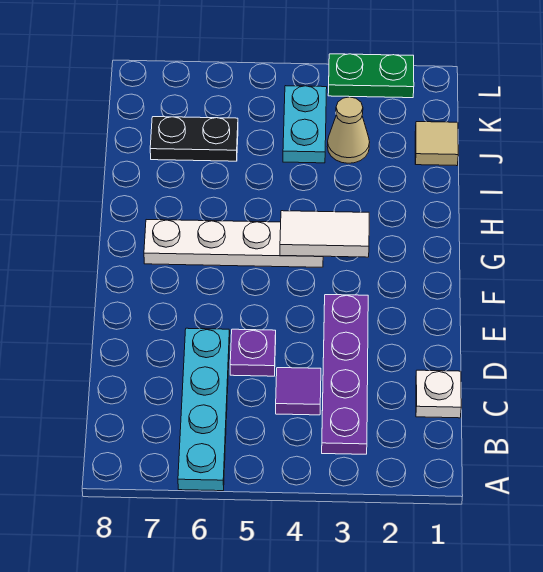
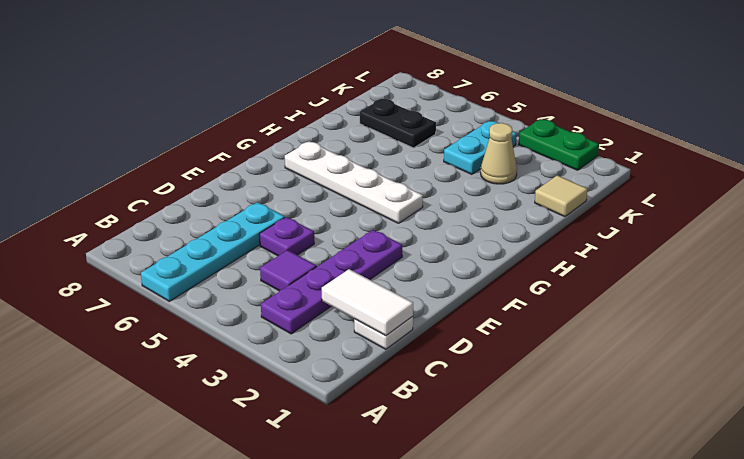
white tile G3:G4 level 2 -> white tile C1:C2 level 2

